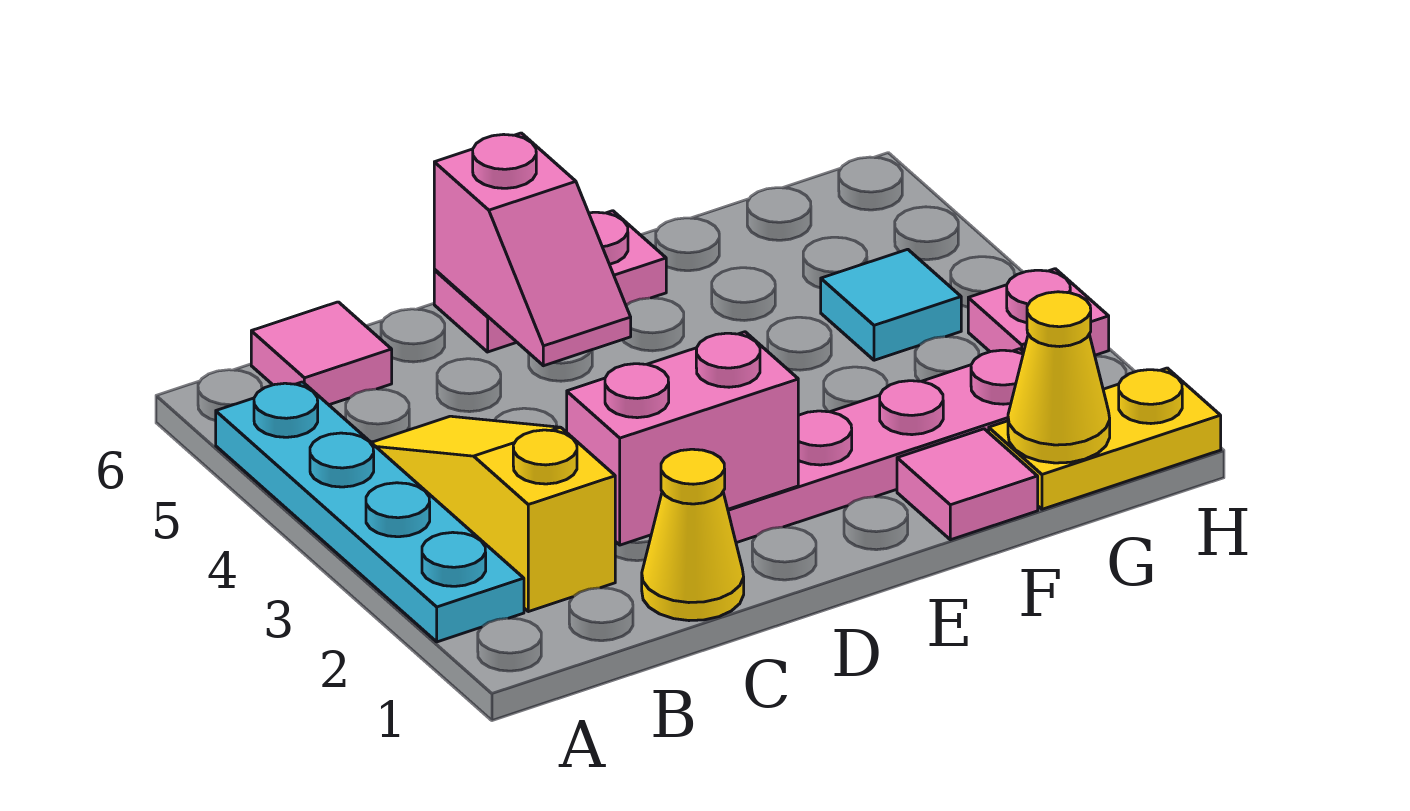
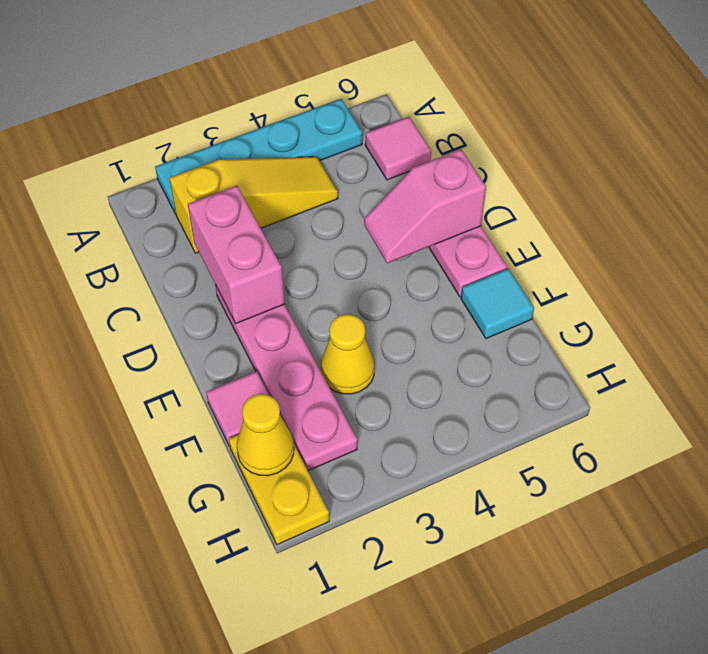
yellow cone C1 level 1 -> yellow cone F3 level 1
cyan tile G4 level 1 -> cyan tile F6 level 1
pink plate H3 level 1 -> none

